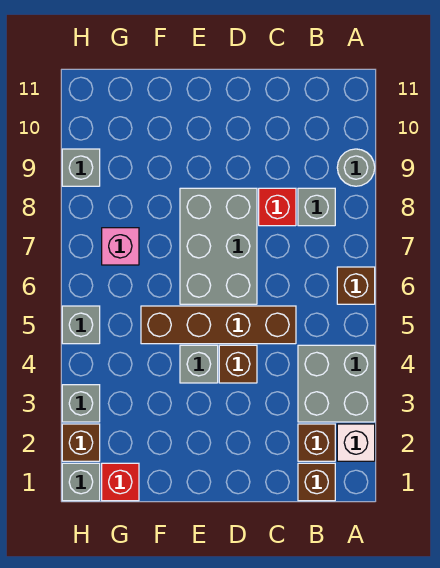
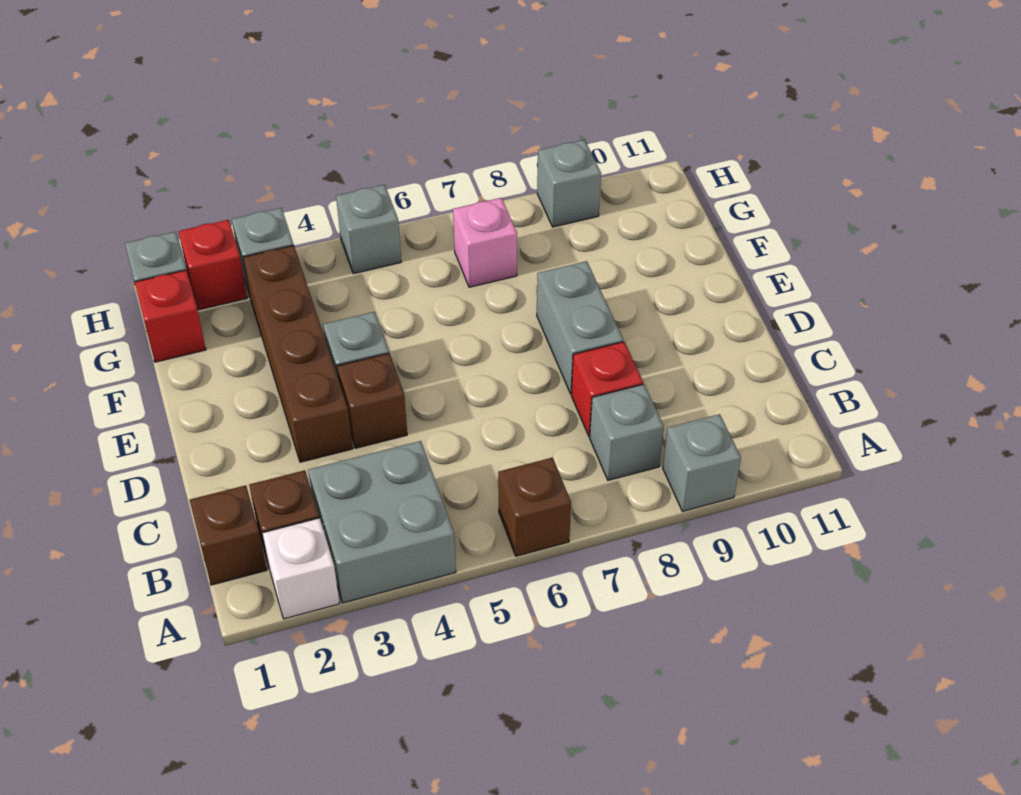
grey round brick A9 level 1 -> grey brick A9 level 1
brown brick C5:F5 level 1 -> brown brick D3:G3 level 1
grey brick D6:E8 level 1 -> grey brick D8:E8 level 1
brown brick H2 level 1 -> red brick H2 level 1

